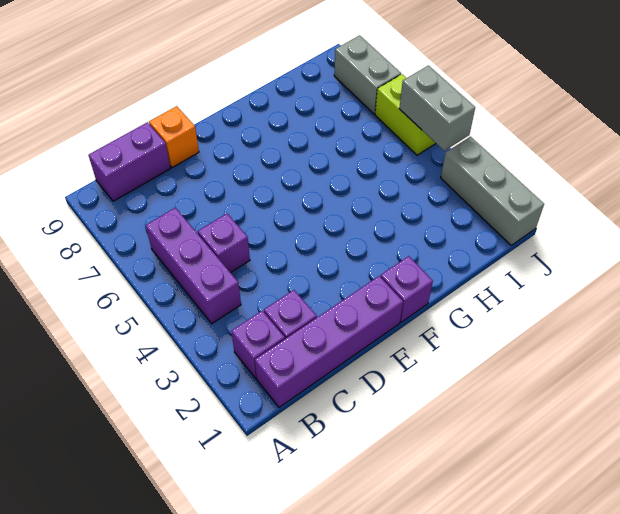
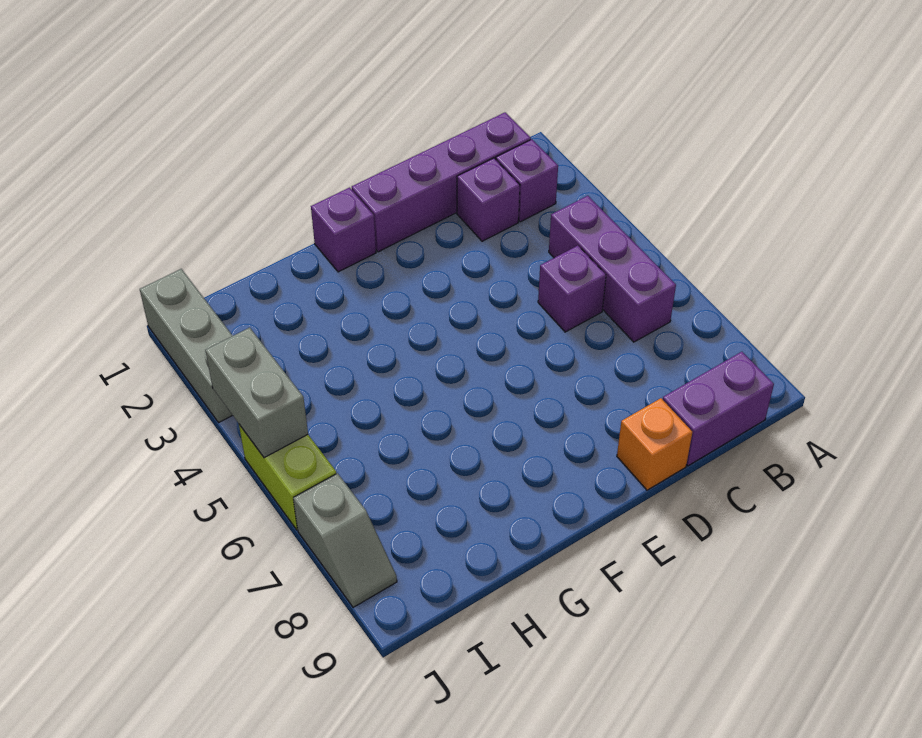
grey brick J7:J8 level 1 -> grey slope J7:J8 level 1 top 7

